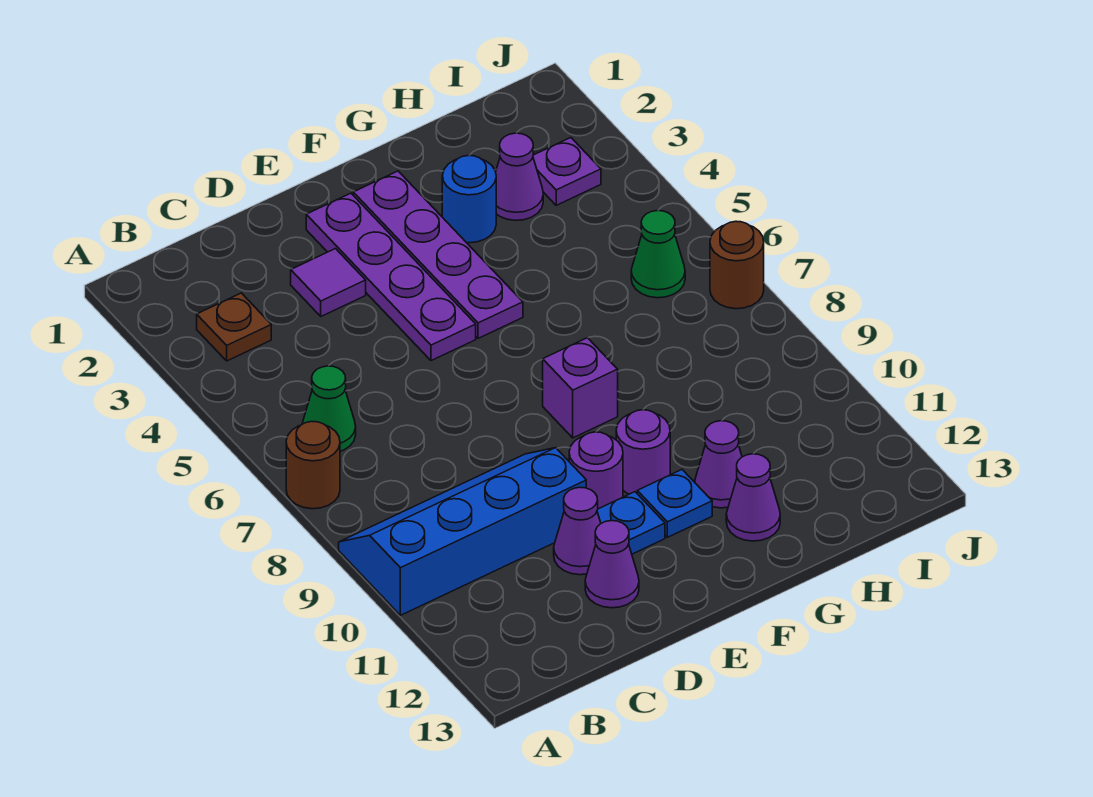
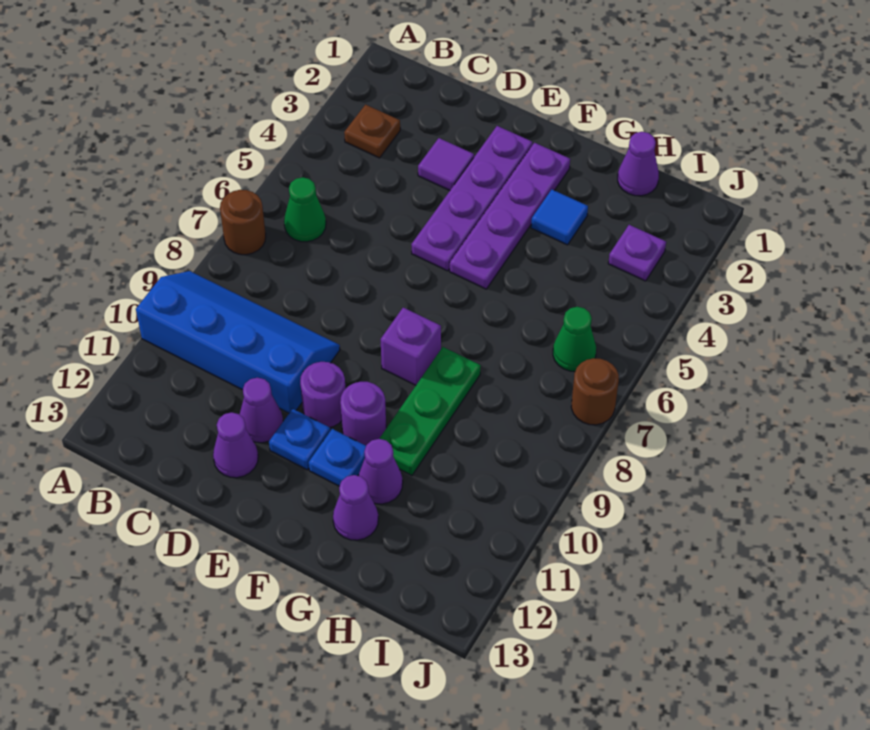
blue round brick G3 level 1 -> blue tile G3 level 1
none -> green plate G8:G10 level 1
purple cone H3 level 1 -> purple cone H1 level 1

